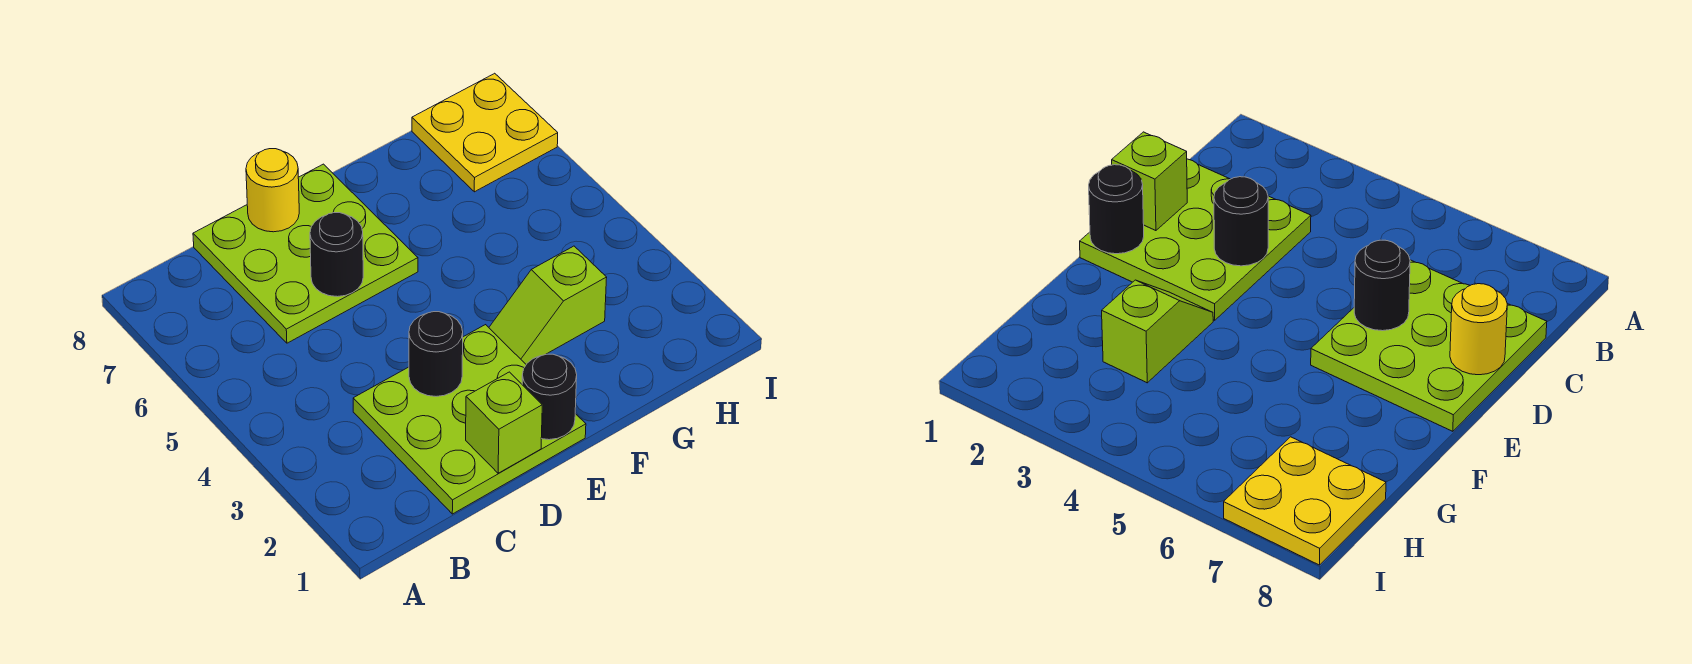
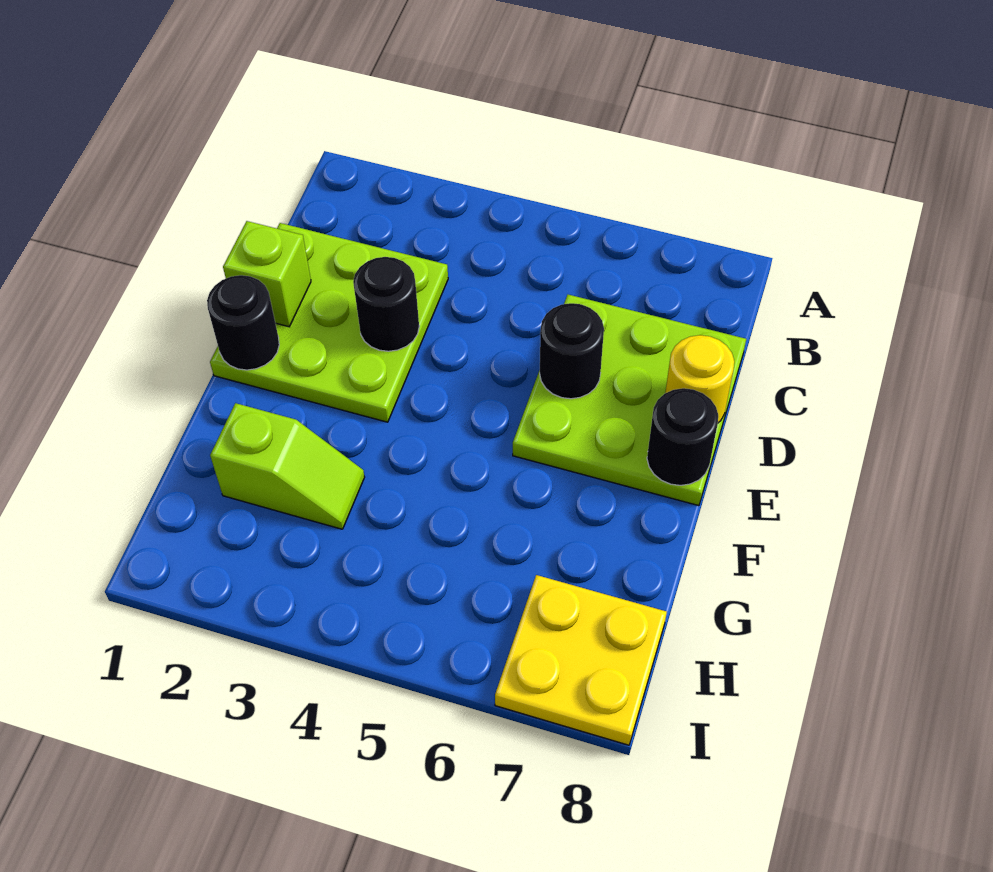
none -> black round brick E8 level 2
lime slope F3:G3 level 1 top G -> lime slope G2:G3 level 1 top 2

